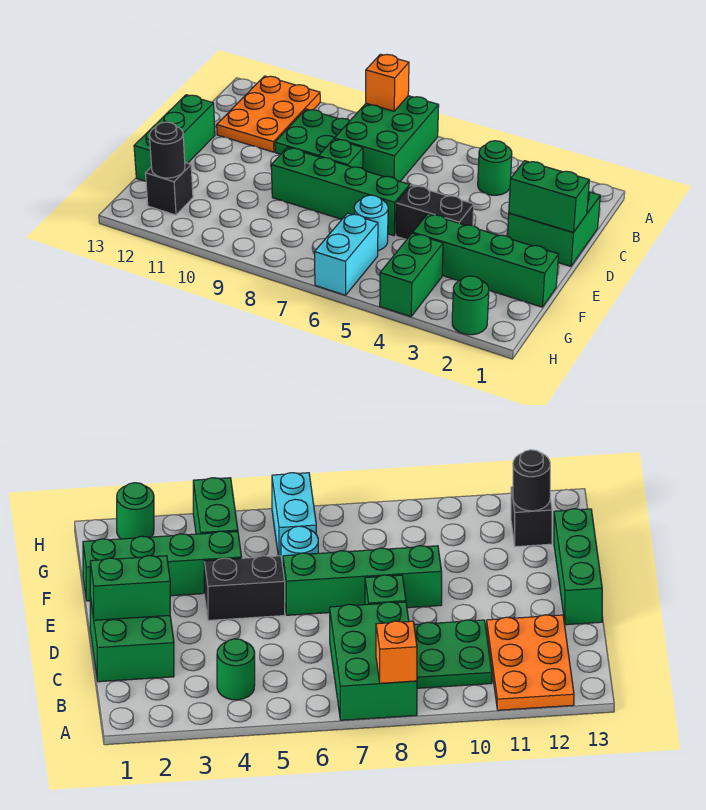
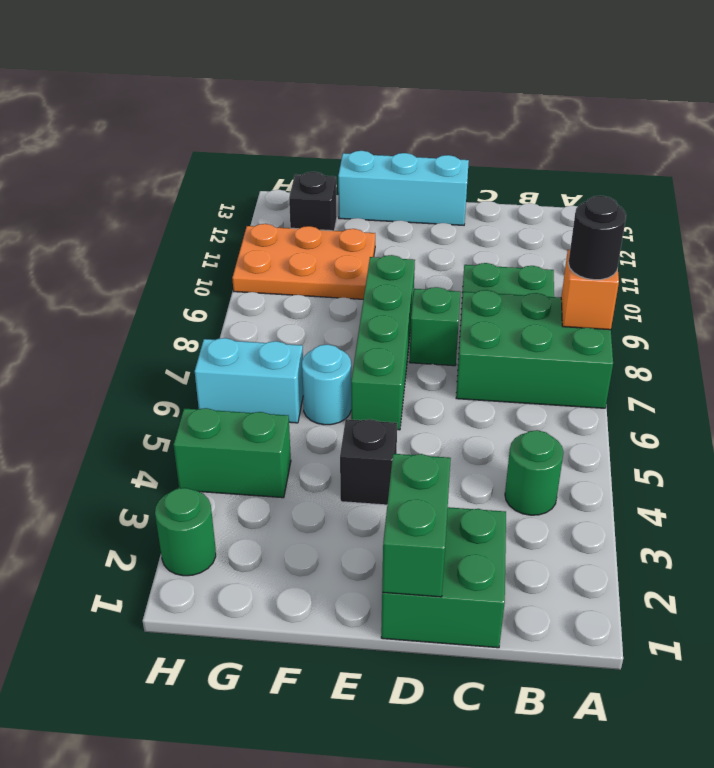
orange plate A11:C12 level 1 -> orange plate F10:H11 level 1
green brick D13:F13 level 1 -> cyan brick D13:F13 level 1
black brick E4:E5 level 1 -> black brick E4 level 1
green brick F1:F4 level 1 -> none
black round brick G12 level 2 -> black round brick A8 level 3

